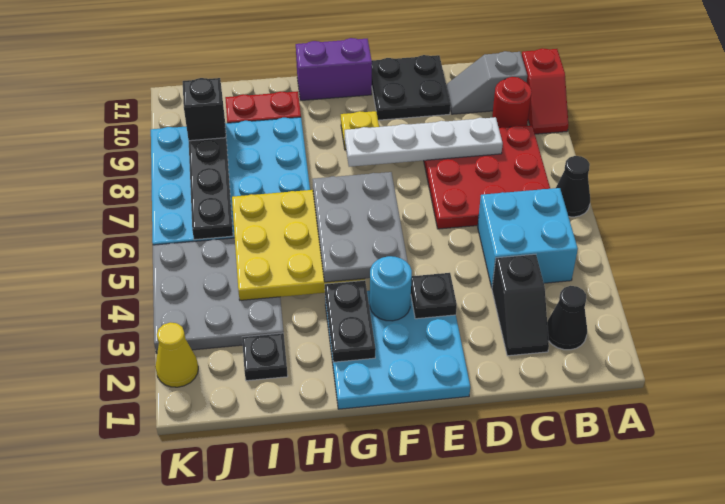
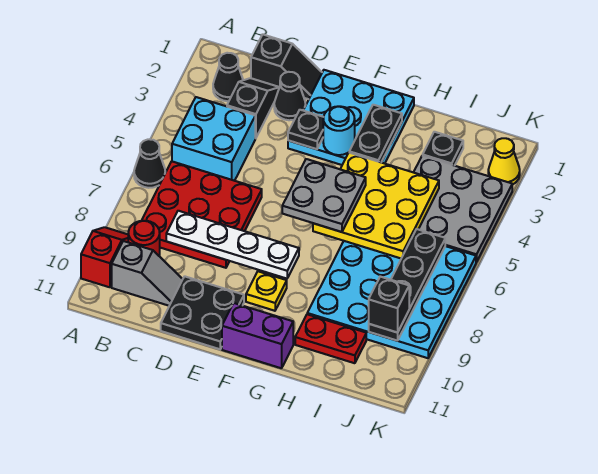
none -> black slope C1:D1 level 1 top C
none -> black cone D2 level 1
grey plate F4:G6 level 3 -> grey plate F5:G6 level 3

